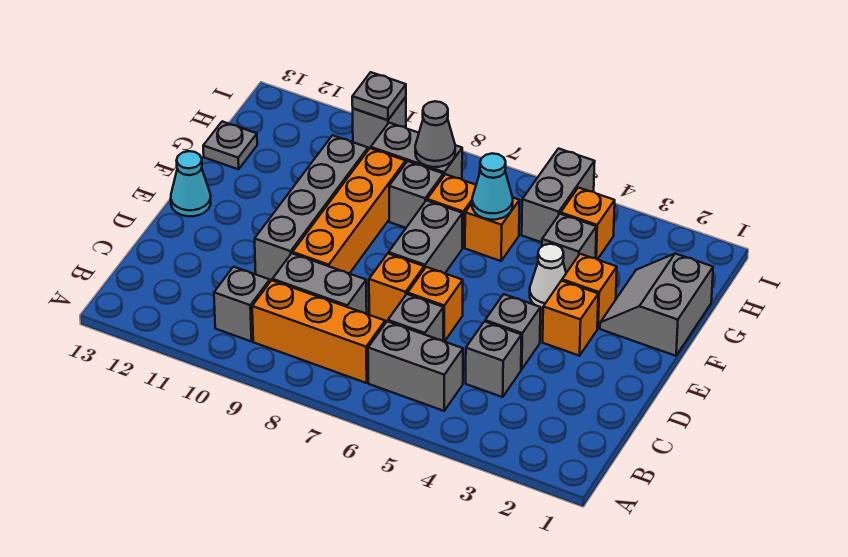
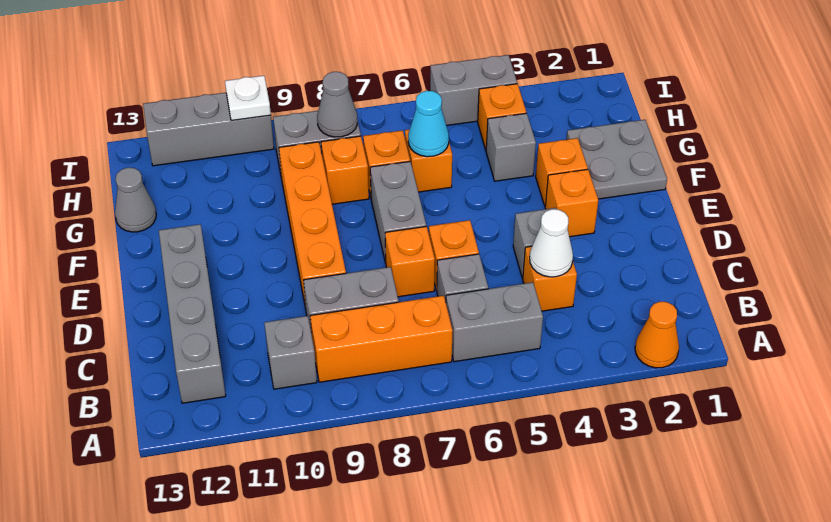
none -> orange cone A2 level 1
grey brick C4 level 1 -> orange brick C4 level 1
grey brick D10:G10 level 1 -> grey brick B12:E12 level 1
cyan cone E13 level 1 -> none
grey slope F1:G2 level 1 top 1 -> grey plate F1:G2 level 1
white cone F4 level 1 -> white cone C4 level 2
grey brick G8 level 1 -> orange brick G8 level 1
grey plate G13 level 1 -> grey cone G13 level 1
grey brick H5:I5 level 1 -> grey brick I4:I5 level 1
grey brick I10 level 1 -> grey brick I10:I12 level 1
grey plate I10 level 2 -> white plate I10 level 2

